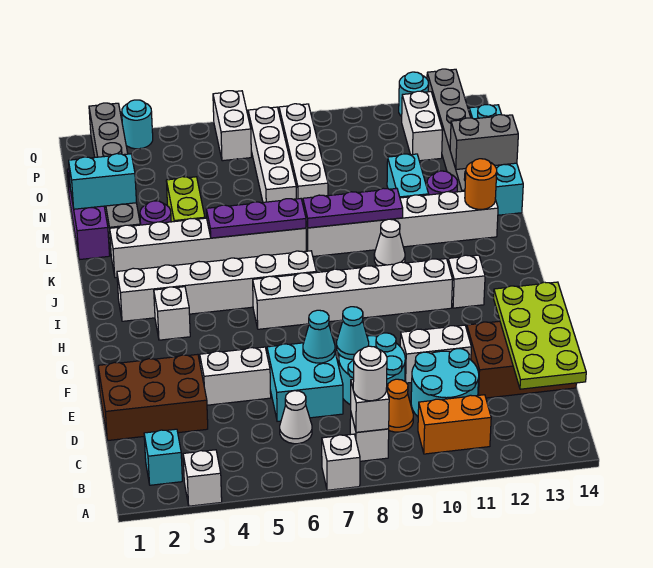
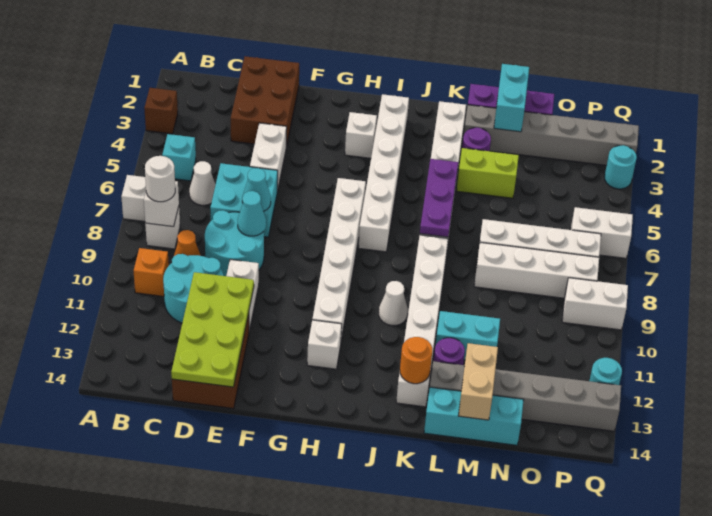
white brick A3 level 1 -> brown brick A3 level 1
cyan brick B2 level 1 -> cyan brick B5 level 1
orange brick B10:B11 level 1 -> orange brick B10 level 1
lime plate C13:F14 level 2 -> lime plate D11:E14 level 2
purple plate K8:K10 level 2 -> none
cyan brick L14:O14 level 1 -> cyan brick L14:N14 level 1
grey brick M13:M14 level 2 -> tan brick M13:M14 level 2
white brick O12:P12 level 1 -> white brick P9:Q9 level 1

